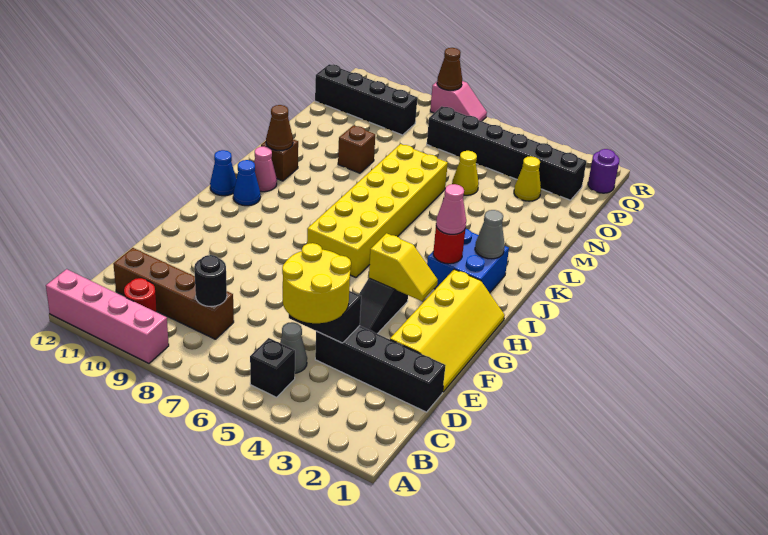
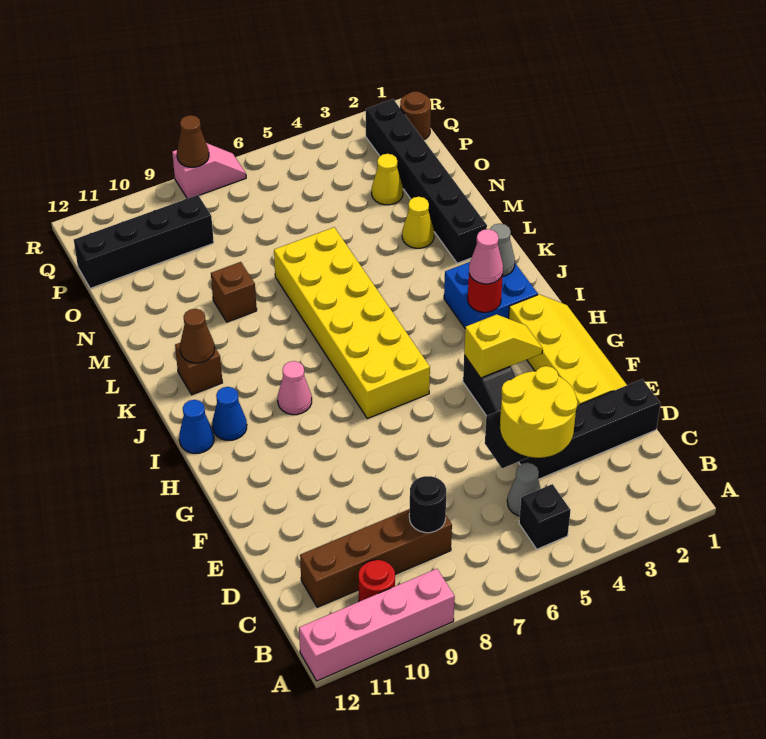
pink cone J11 level 1 -> pink cone I9 level 1
yellow cone N5 level 1 -> yellow cone M3 level 1
black brick P2:P7 level 1 -> black brick L2:Q2 level 1
purple round brick Q1 level 1 -> brown round brick Q1 level 1

